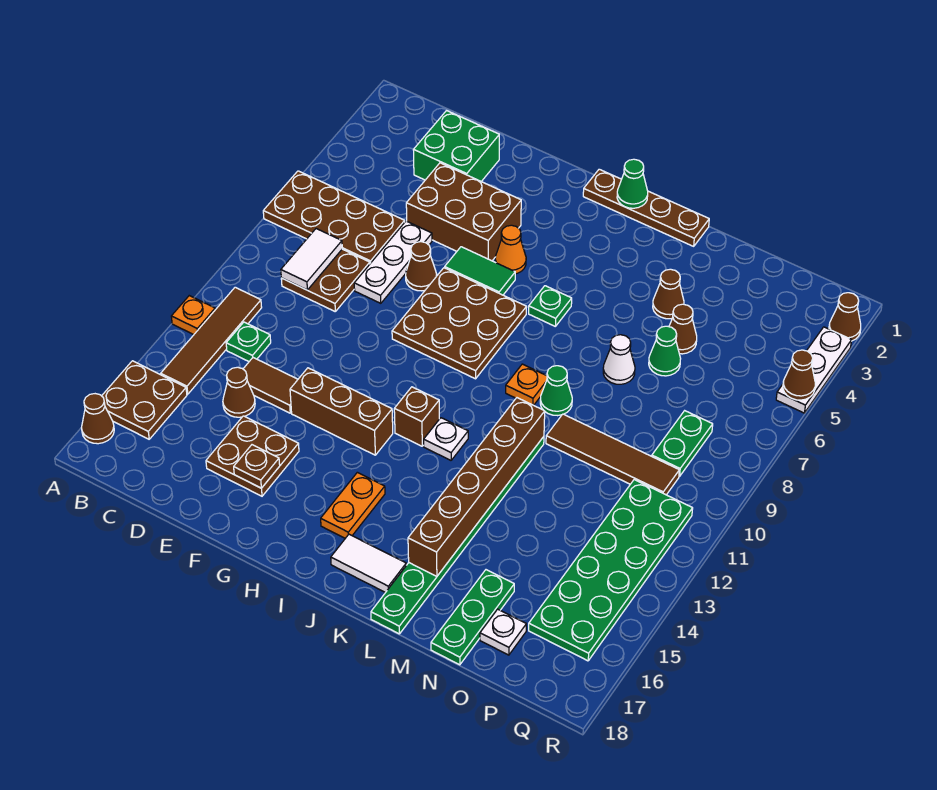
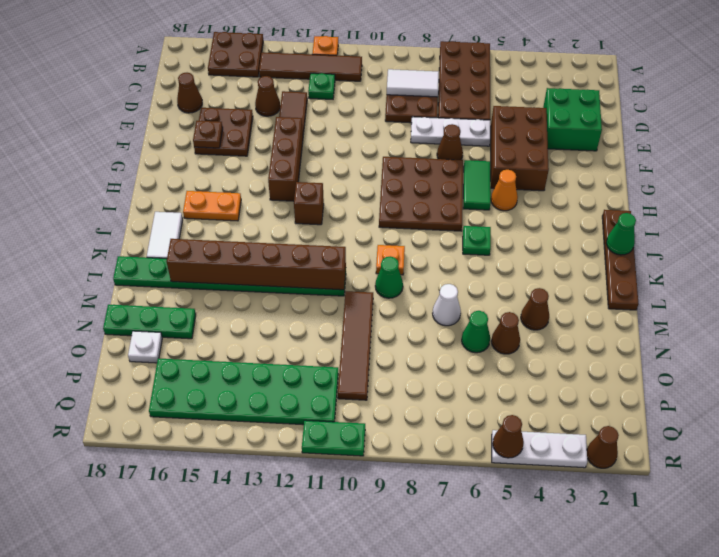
brown cone A17 level 1 -> brown cone D17 level 1
white plate J12 level 1 -> none
green plate P8:P9 level 1 -> green plate R10:R11 level 1

